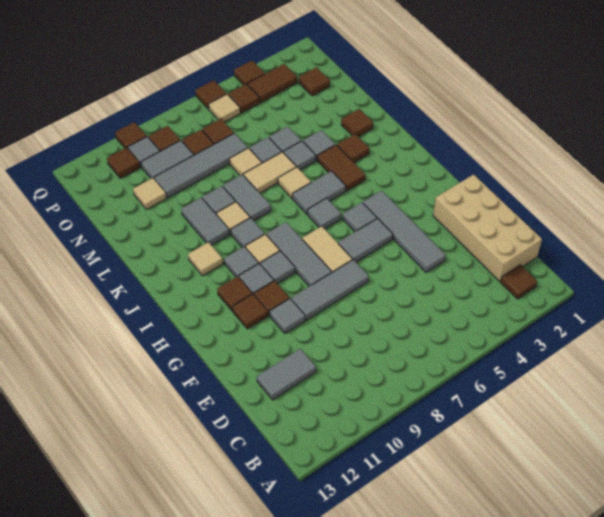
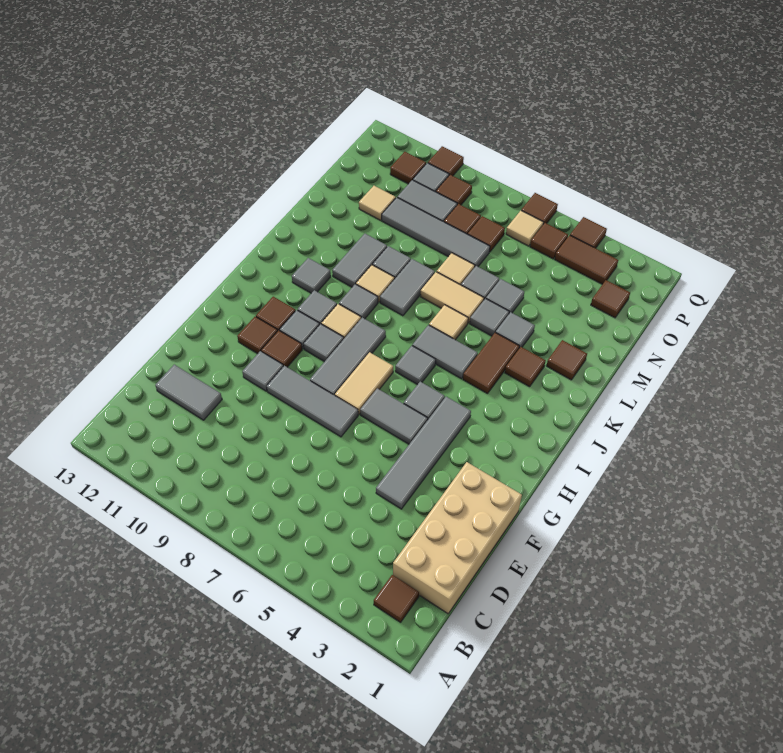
tan tile J11 level 1 -> grey tile J11 level 1

